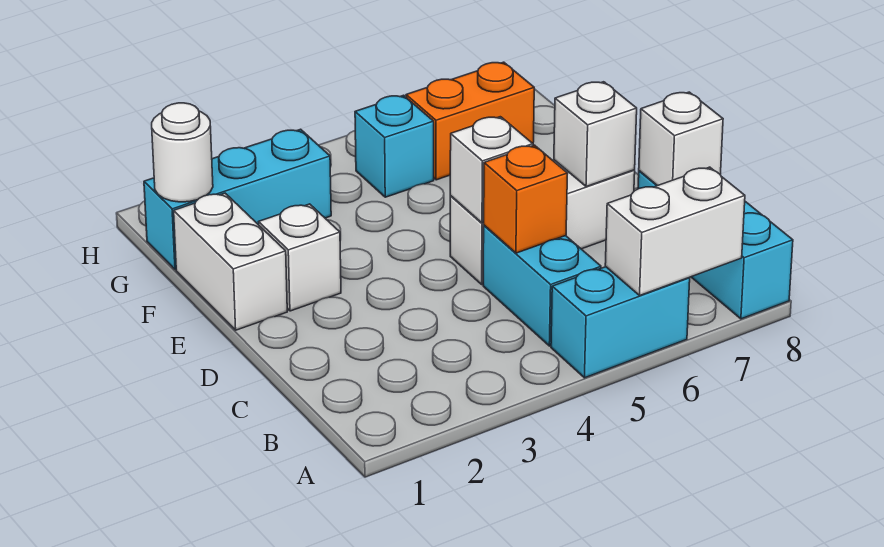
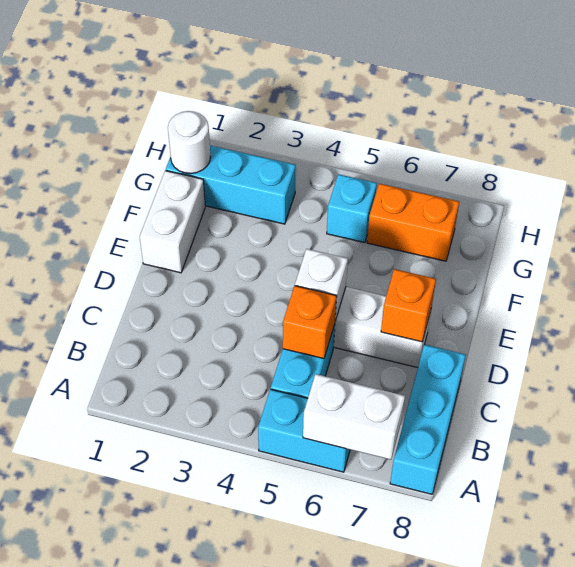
white brick C8 level 2 -> none
white brick D7 level 2 -> orange brick D7 level 2
white brick E2 level 1 -> none

